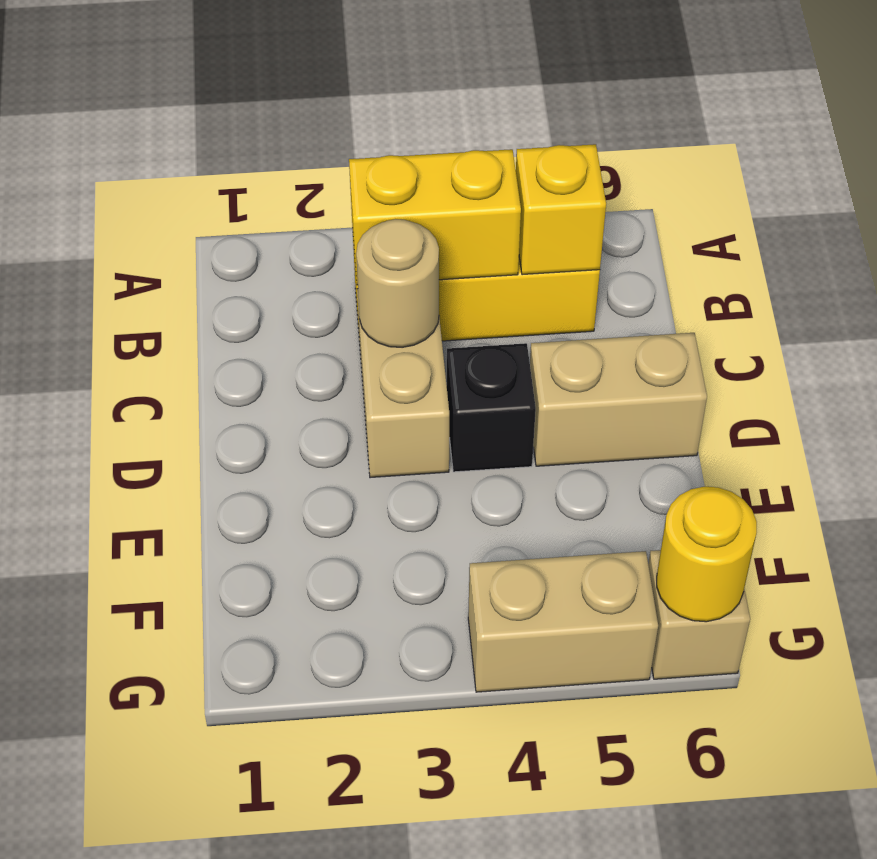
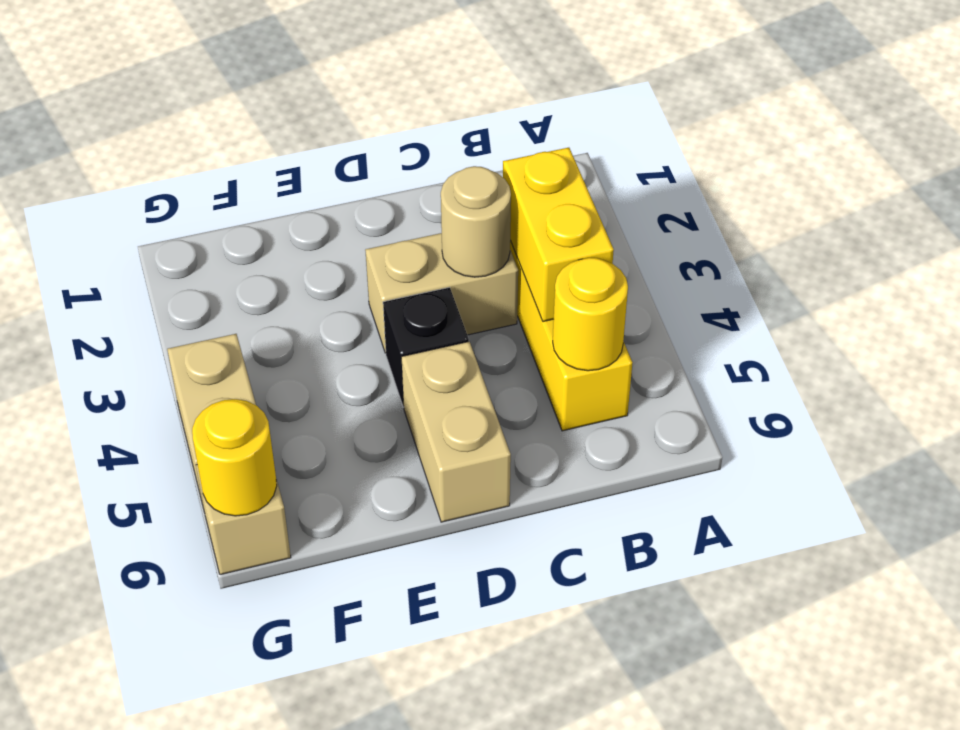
yellow brick B5 level 2 -> yellow round brick B5 level 2

